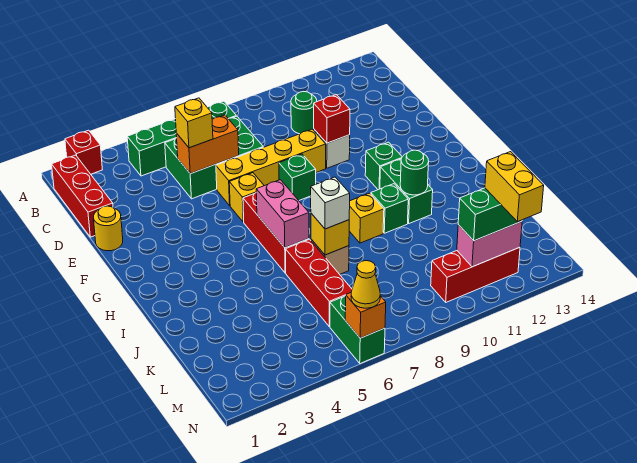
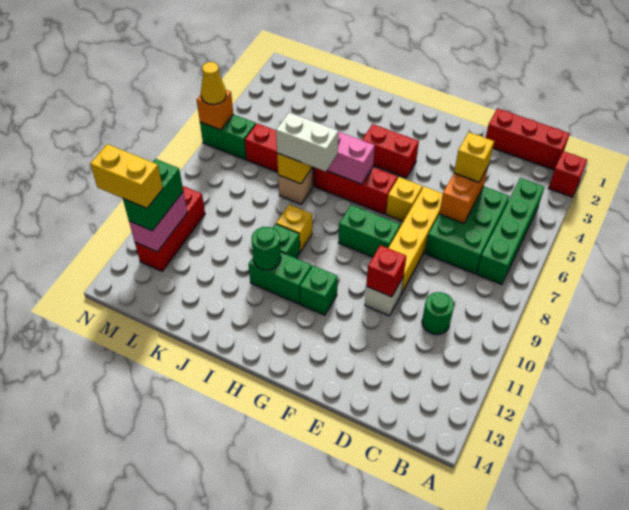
yellow round brick E1 level 1 -> none
green brick F8 level 1 -> green brick F8:G8 level 1
none -> red brick G4:H4 level 1
white brick J7 level 3 -> white brick I7:J7 level 3

